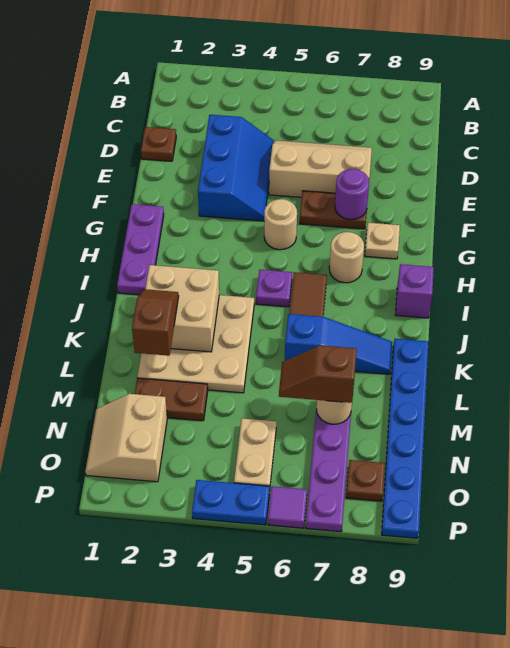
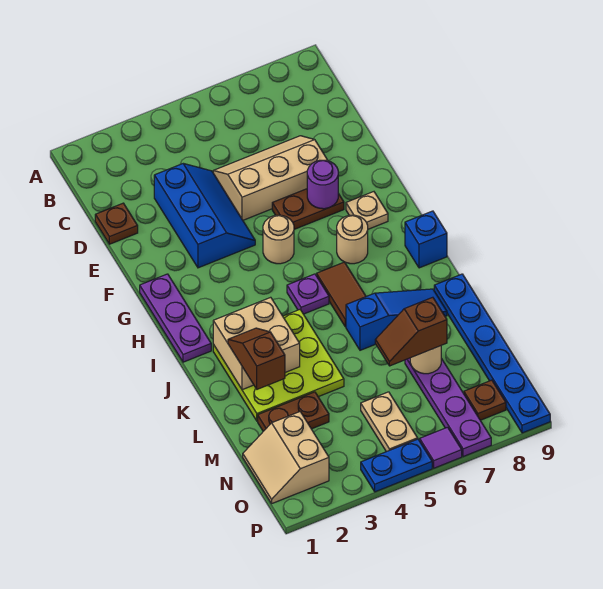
purple brick I9 level 1 -> blue brick I9 level 1
tan plate J2:L4 level 1 -> lime plate J2:L4 level 1

